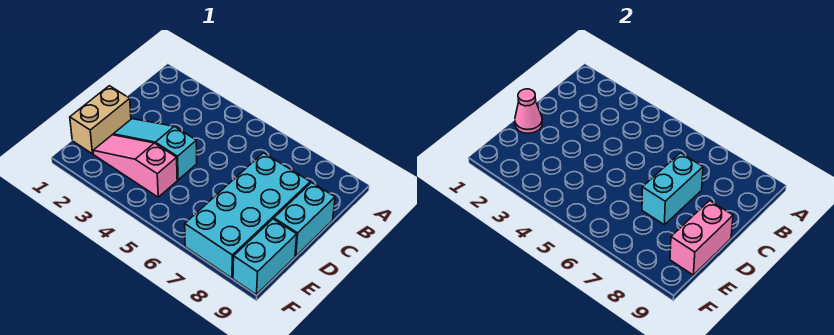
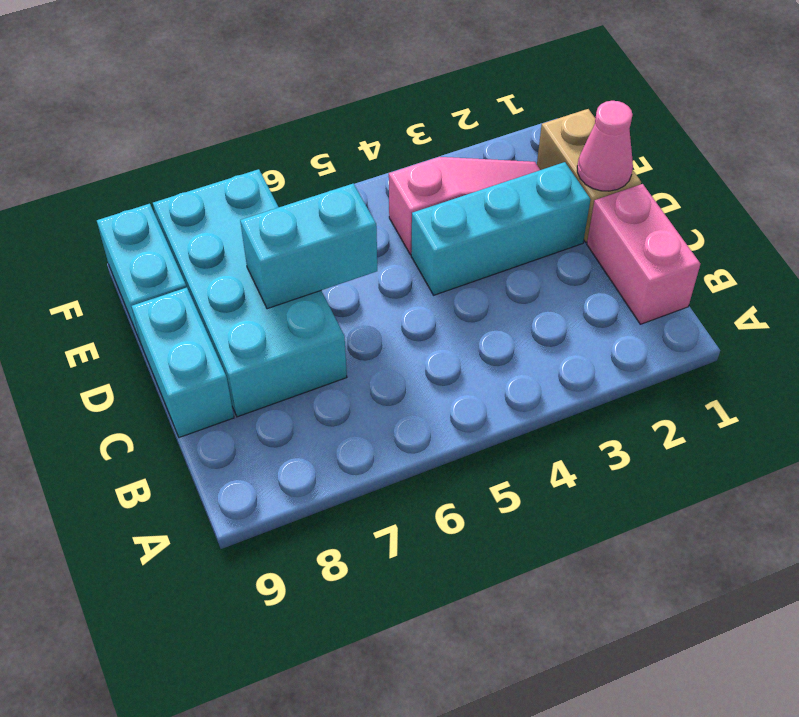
cyan brick C7:D7 level 2 -> cyan brick D6:D7 level 2
cyan slope D2:D4 level 1 top 4 -> cyan brick D2:D4 level 1
pink brick D9:E9 level 2 -> pink brick B1:C1 level 1

